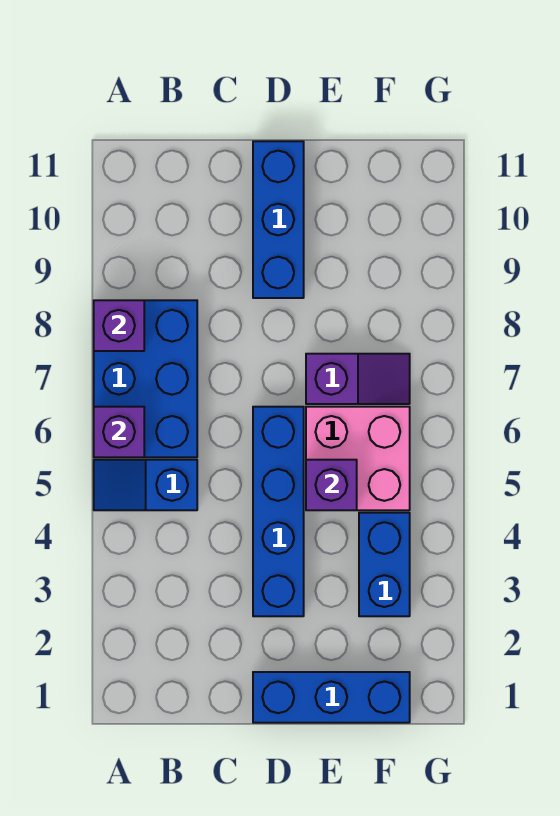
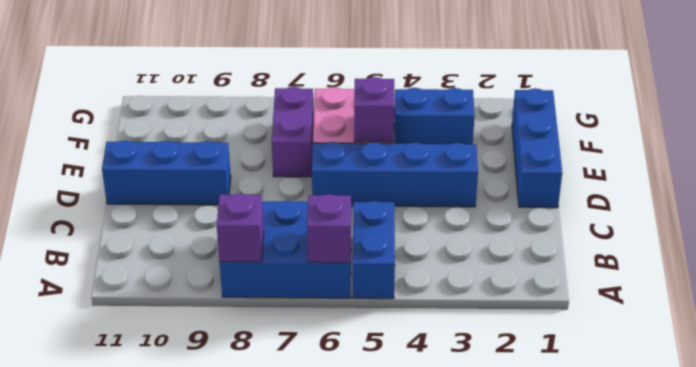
blue slope A5:B5 level 1 top B -> blue brick A5:B5 level 1
purple slope E7:F7 level 1 top E -> purple brick E7:F7 level 1

